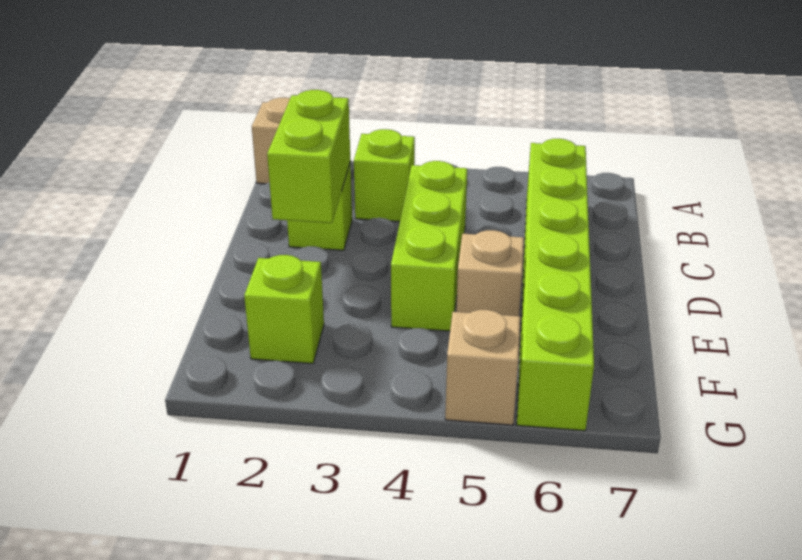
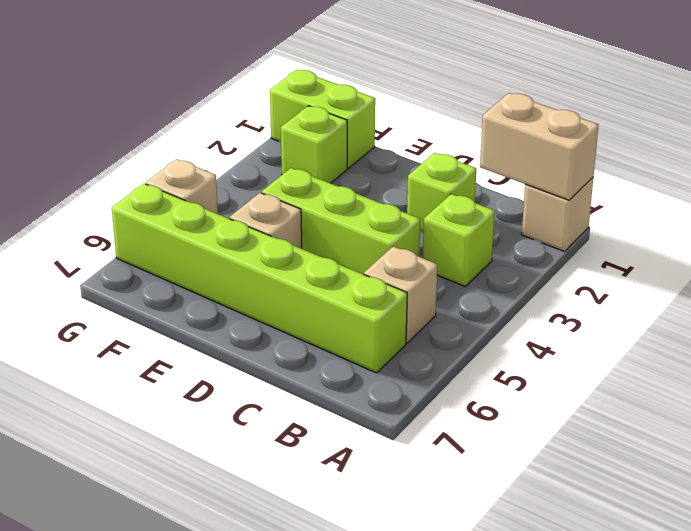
none -> tan brick A1:B1 level 2
none -> tan brick B5 level 1
lime brick C2:D2 level 2 -> lime brick F1:G1 level 1

